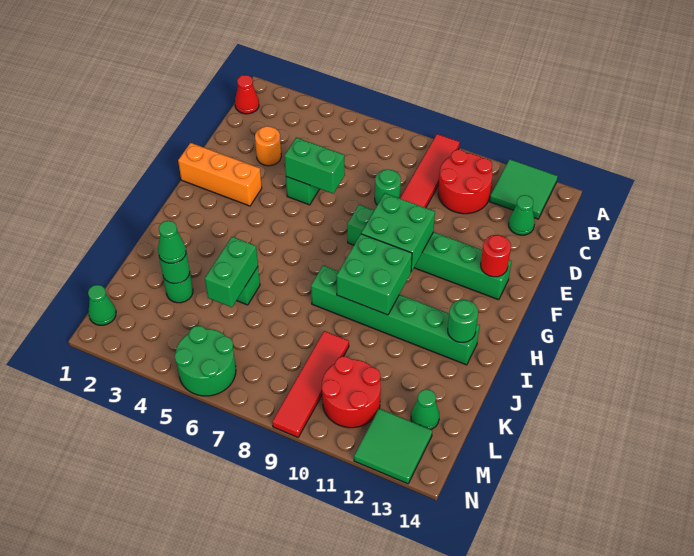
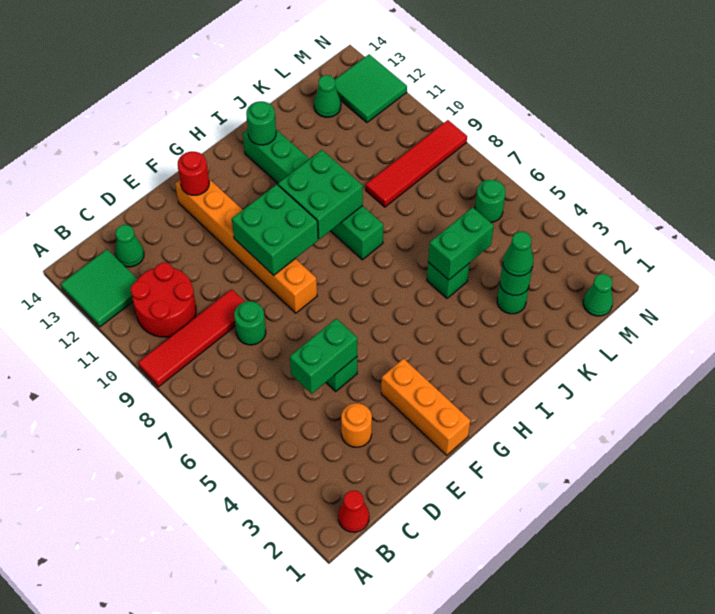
green brick E5:E6 level 2 -> green brick D5:E5 level 2
green brick F8:F13 level 1 -> orange brick F8:F13 level 1
red round brick L10:M11 level 1 -> none
green round brick M5:N6 level 1 -> green round brick M6 level 1

